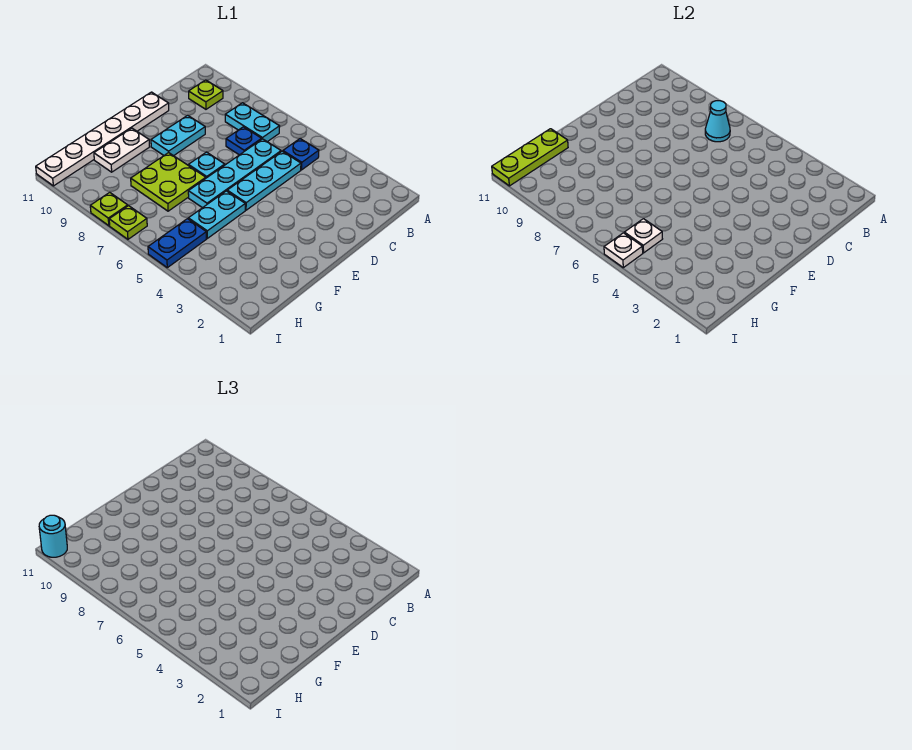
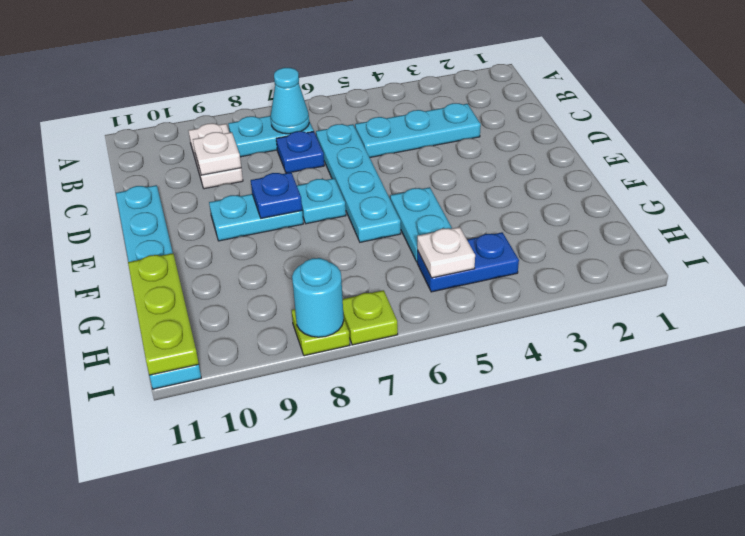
blue plate B5 level 1 -> blue plate E8 level 2
lime plate B10 level 1 -> none
cyan plate C5:E5 level 1 -> cyan plate C3:C5 level 1
cyan plate D9:E9 level 1 -> cyan plate E8:E9 level 1
white plate D11:I11 level 1 -> cyan plate D11:I11 level 1
lime plate F7:G8 level 1 -> none
white plate F10:G10 level 1 -> white plate B9:C9 level 1
blue plate H5:I5 level 1 -> blue plate H4:H5 level 1
white plate I5 level 2 -> white plate C9 level 2
cyan round brick I11 level 3 -> cyan round brick I8 level 2

